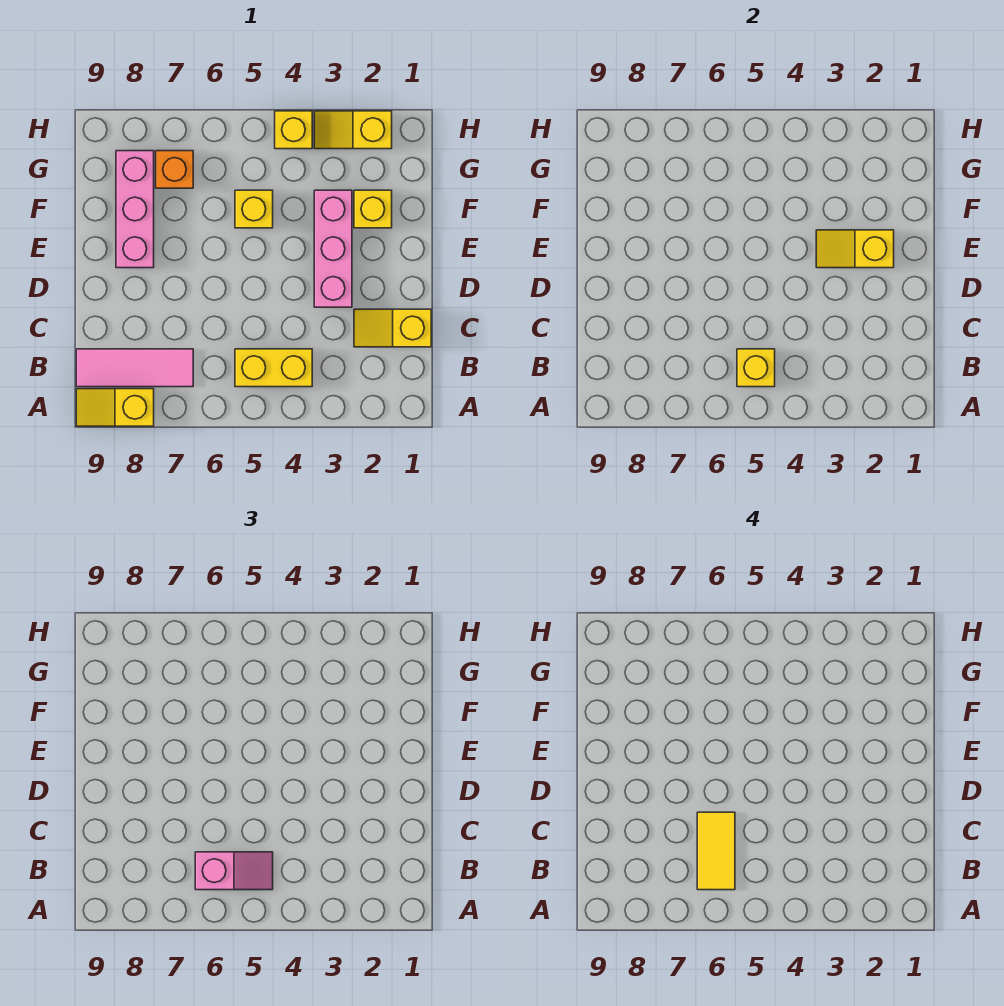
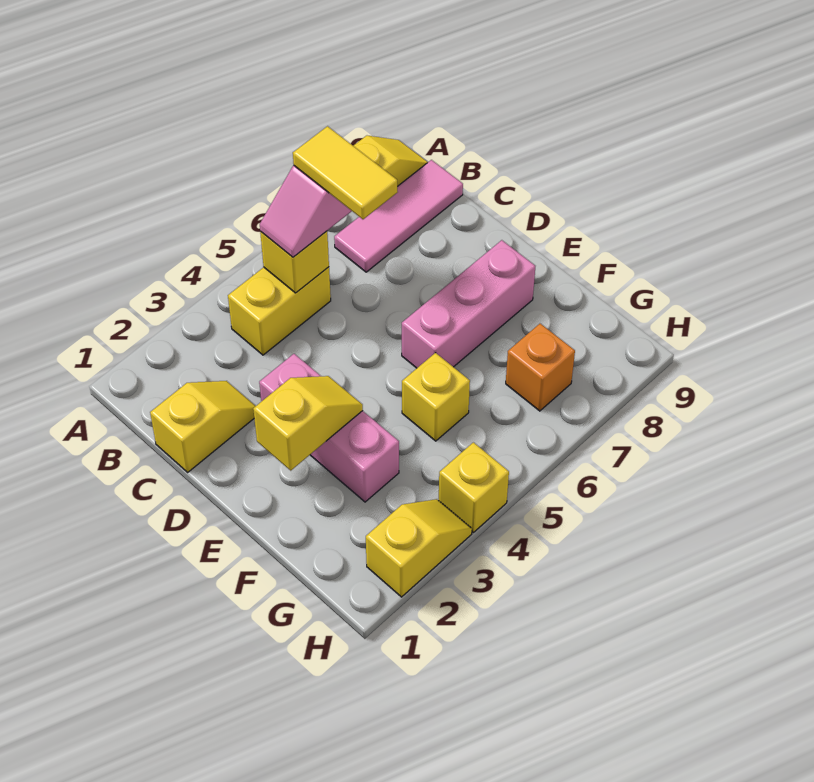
pink brick E8:G8 level 1 -> pink brick E6:E8 level 1
yellow brick F2 level 1 -> none

